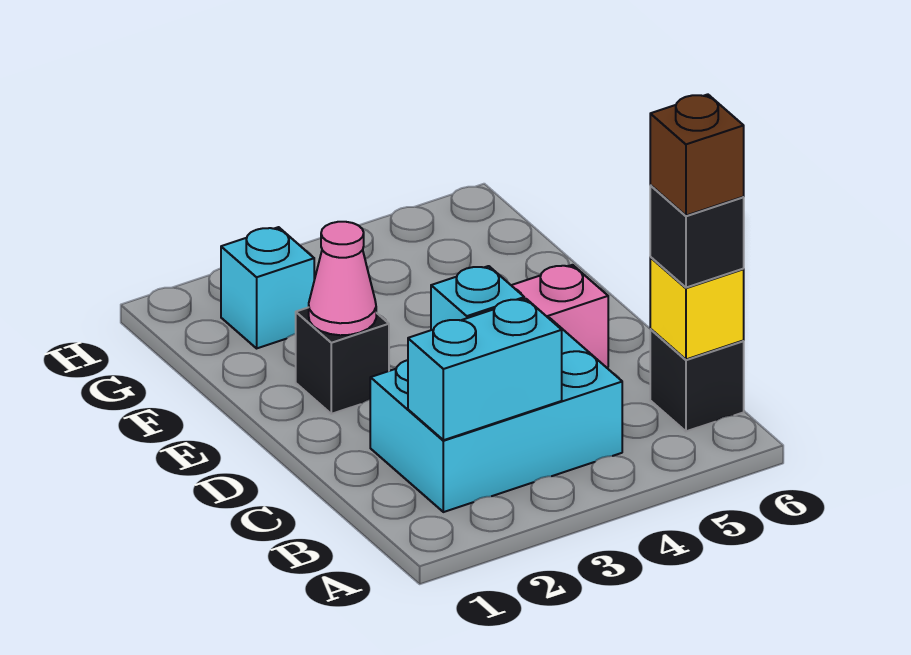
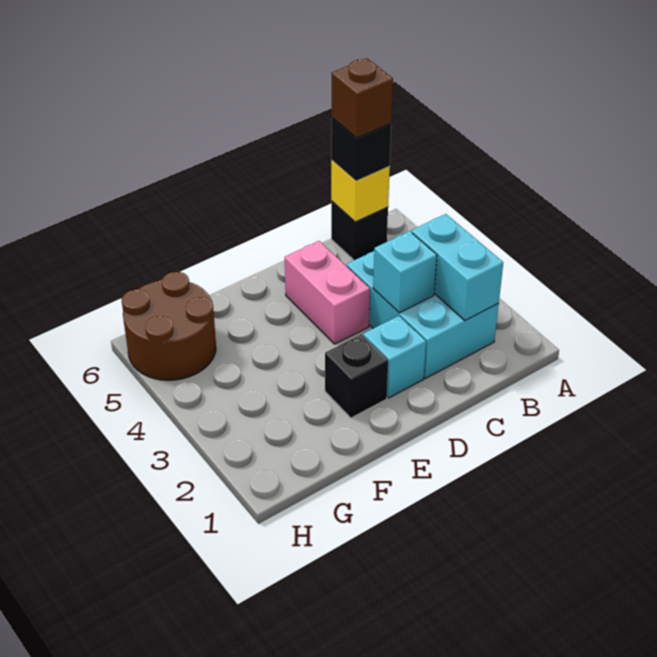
pink cone E2 level 2 -> none
cyan brick G2 level 1 -> cyan brick D2 level 1
none -> brown round brick G5:H6 level 1

